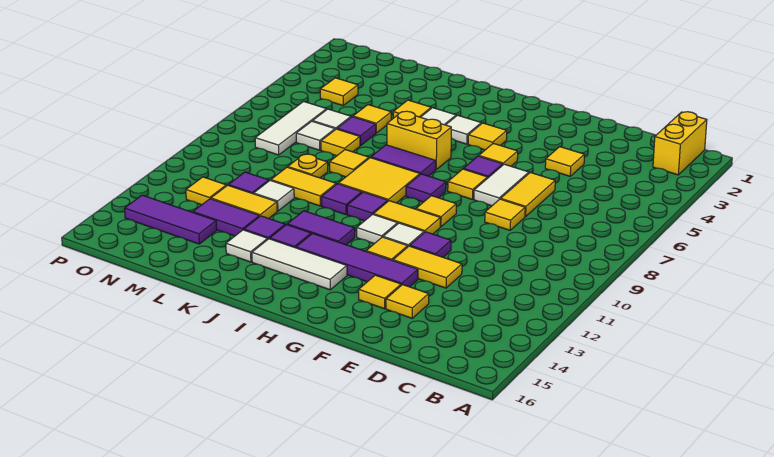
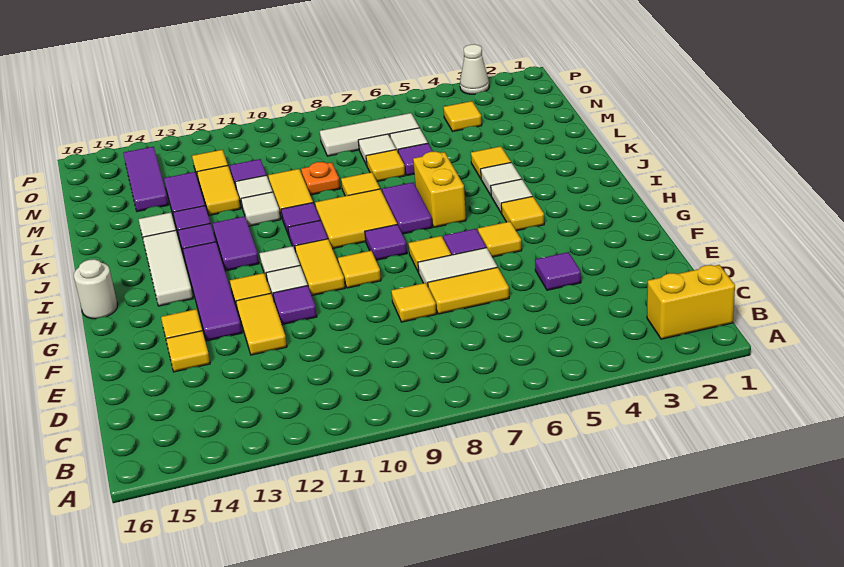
yellow tile E4 level 1 -> purple tile E4 level 1
none -> white round brick H16 level 1
none -> white tile K11 level 1
yellow tile L5 level 1 -> none
yellow plate L9 level 1 -> orange plate L9 level 1
none -> white cone P3 level 1

